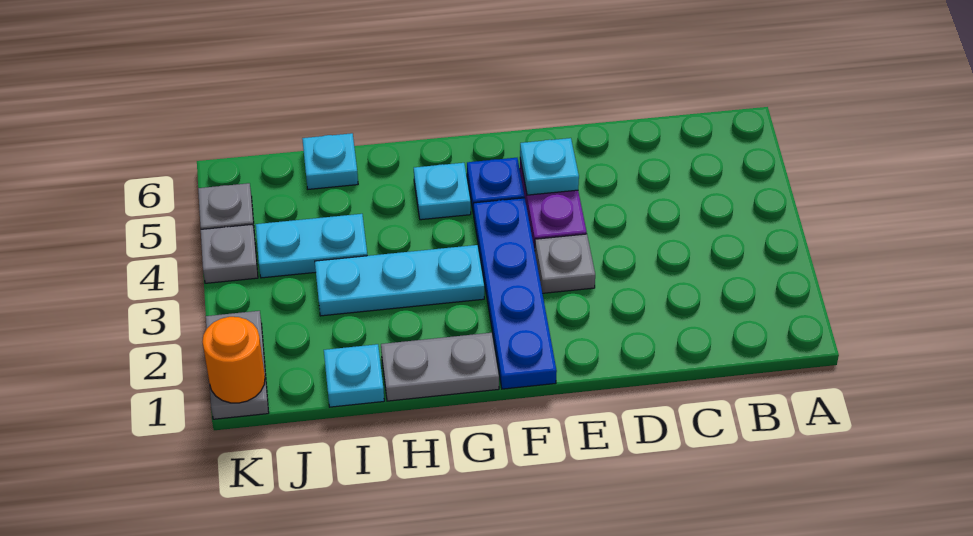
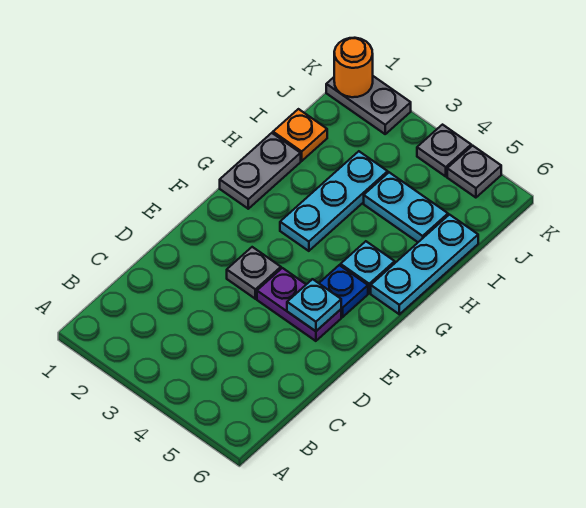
blue plate F1:F4 level 1 -> none
cyan plate I1 level 1 -> orange plate I1 level 1
cyan plate I4:J4 level 1 -> cyan plate I4:I5 level 1
cyan plate I6 level 1 -> cyan plate G6:I6 level 1

